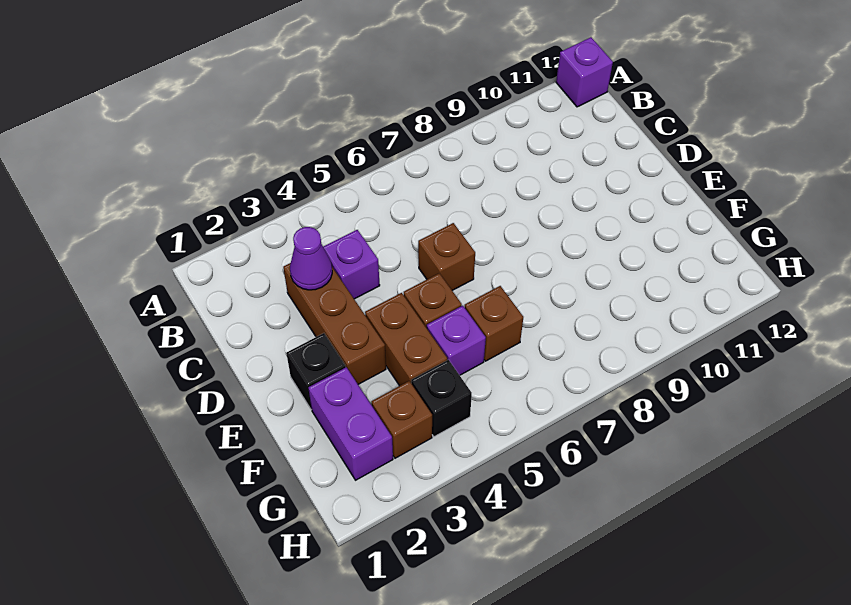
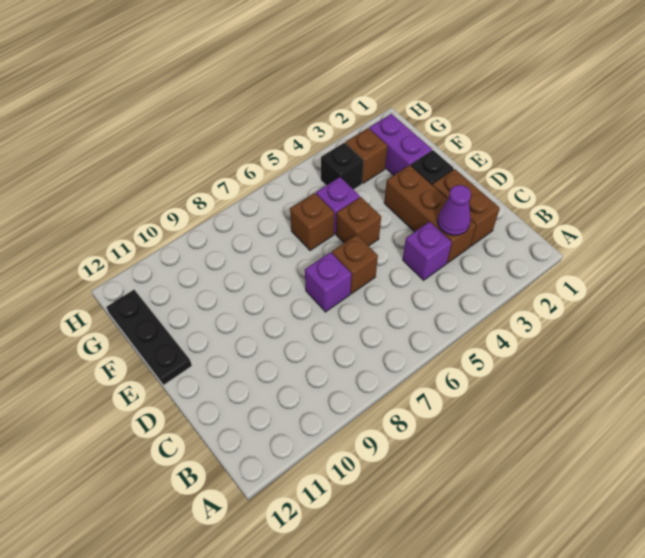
purple brick A12 level 1 -> purple brick D7 level 1
brown brick E4:F4 level 1 -> brown brick C2:D2 level 1
none -> black plate E12:G12 level 1

